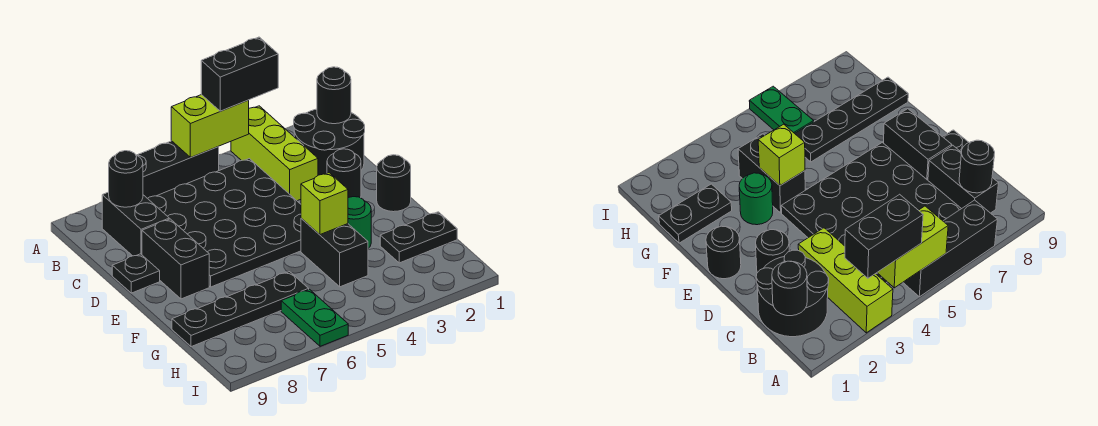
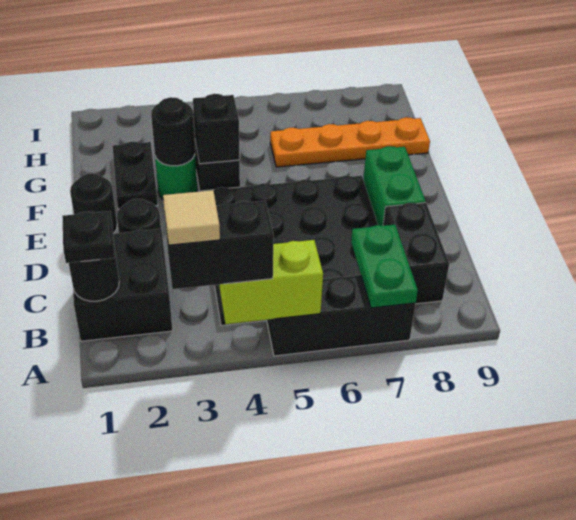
lime brick A3:C3 level 1 -> none
none -> tan tile A3 level 4
black round brick B1:C2 level 1 -> black brick B1:C2 level 1
black round brick B8 level 2 -> black round brick F3 level 2
black brick D8:E8 level 1 -> green brick D8:E8 level 1
black plate D9 level 1 -> black plate B1 level 3
lime brick F4 level 2 -> black brick F4 level 2
black plate G1:G2 level 1 -> black plate F2:G2 level 1
black plate G6:G9 level 1 -> orange plate G6:G9 level 1
green plate H6:I6 level 1 -> green plate A7:B7 level 2

